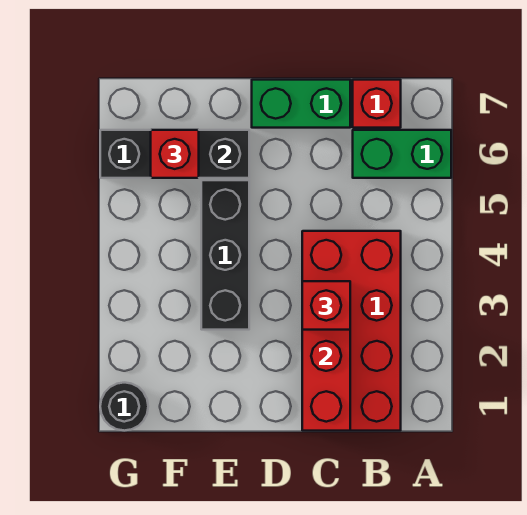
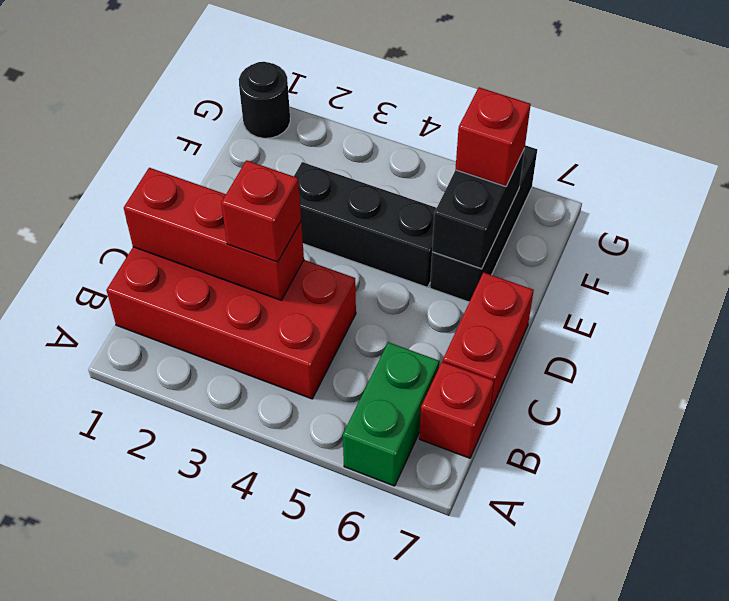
green brick C7:D7 level 1 -> red brick C7:D7 level 1

